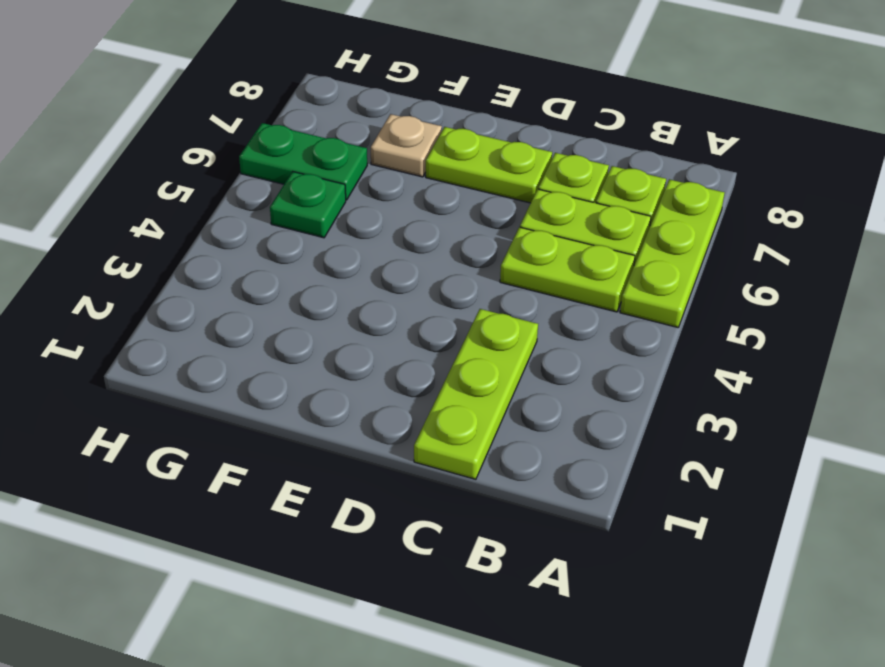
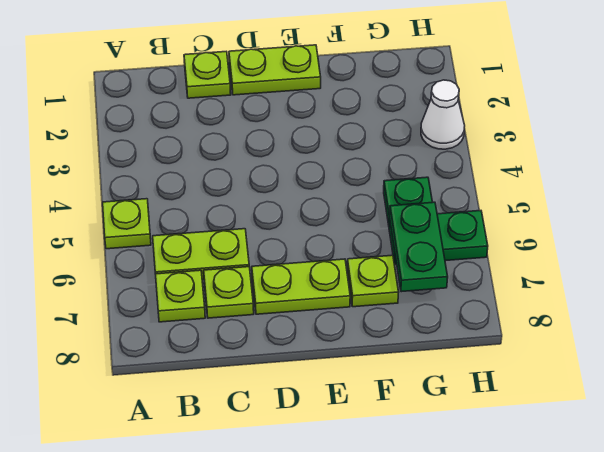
lime plate A5:A7 level 1 -> lime plate A5 level 1
lime plate B5:C5 level 1 -> lime plate D1:E1 level 1
lime plate C1:C3 level 1 -> lime plate C1 level 1
tan plate F7 level 1 -> lime plate F7 level 1
none -> green plate G6:G7 level 2
none -> white cone H3 level 1

